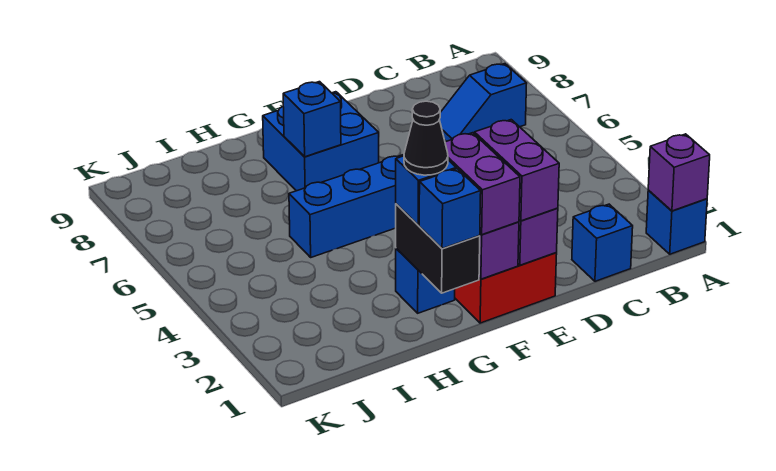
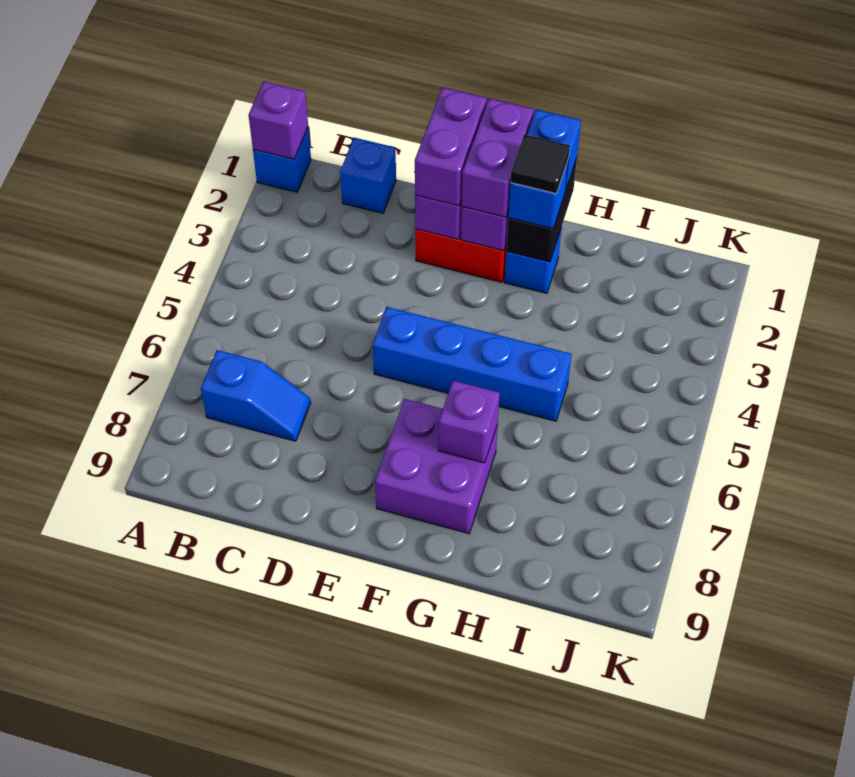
blue brick F7:G8 level 1 -> purple brick F7:G8 level 1
black cone G2 level 4 -> black tile G2 level 4
blue brick G7 level 2 -> purple brick G7 level 2

